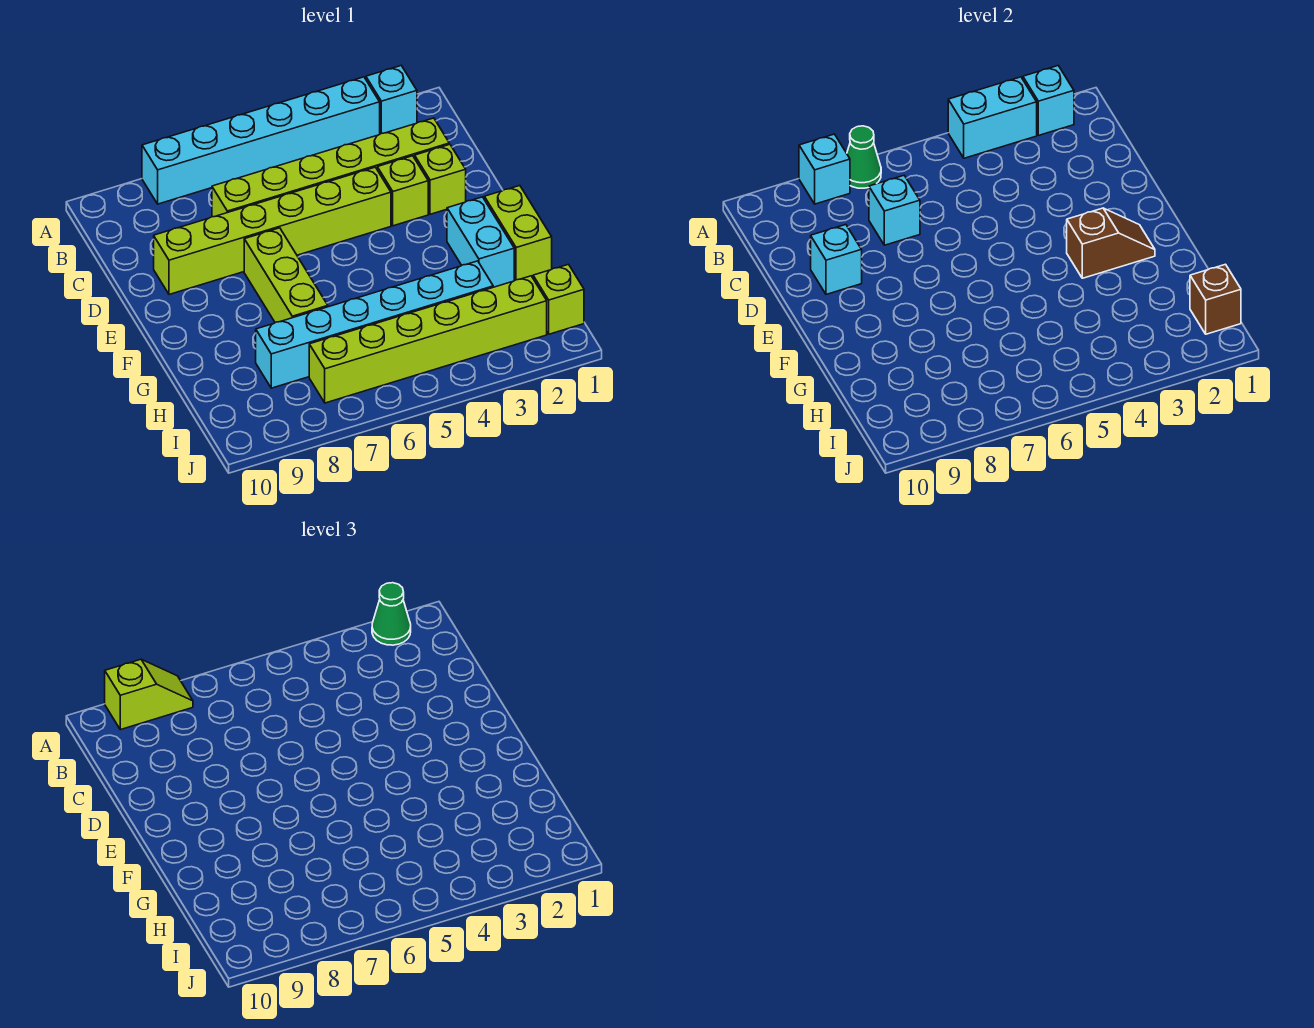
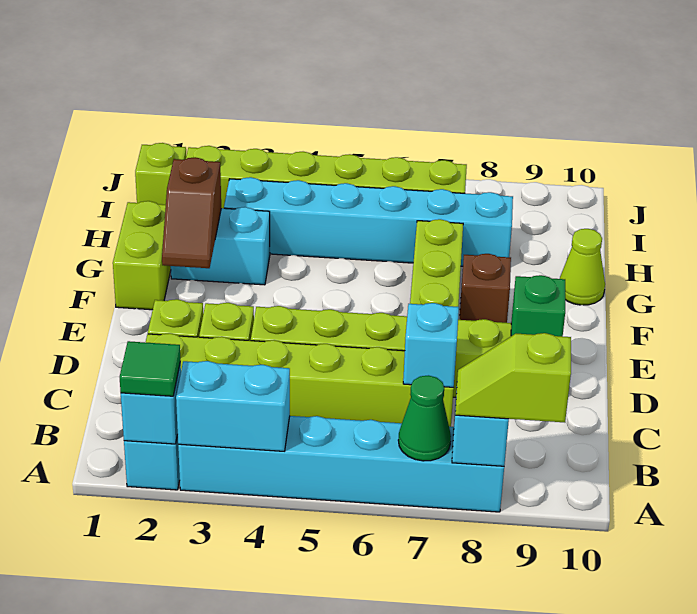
green cone A2 level 3 -> green tile A2 level 3
cyan brick D9 level 2 -> green brick D9 level 2
cyan brick F2:G2 level 1 -> cyan brick G2:G3 level 1
brown slope F2:F3 level 2 top 3 -> brown slope F2:G2 level 2 top G
none -> lime cone G10 level 1
brown brick I1 level 2 -> brown brick F8 level 1

